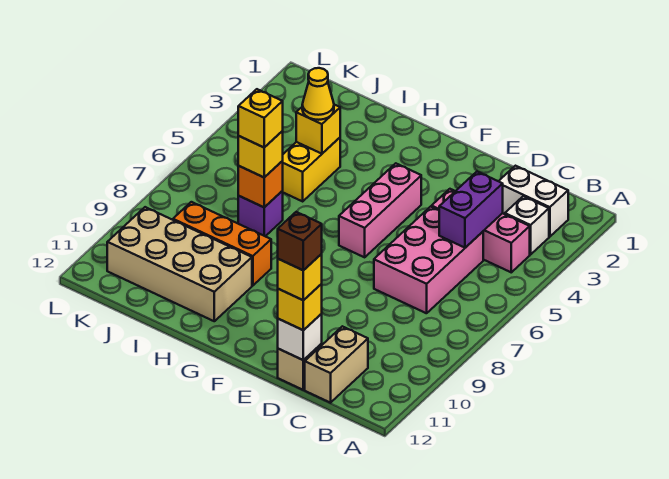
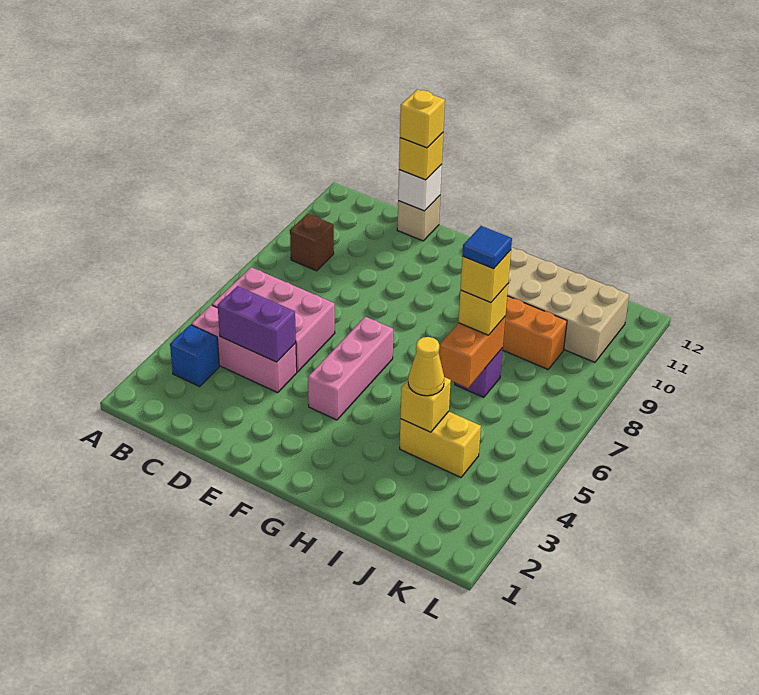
white brick B2:C2 level 1 -> none
white brick B3 level 1 -> blue brick B3 level 1
purple brick C4:C5 level 2 -> purple brick C4:D4 level 2
pink brick C5:D7 level 1 -> pink brick B5:D6 level 1
tan brick C11:C12 level 1 -> none
brown brick D12 level 5 -> brown brick B9 level 1
yellow brick I4:I5 level 1 -> yellow brick I4:J4 level 1
orange brick I7 level 2 -> orange brick I6:I7 level 2
none -> blue tile I7 level 5

